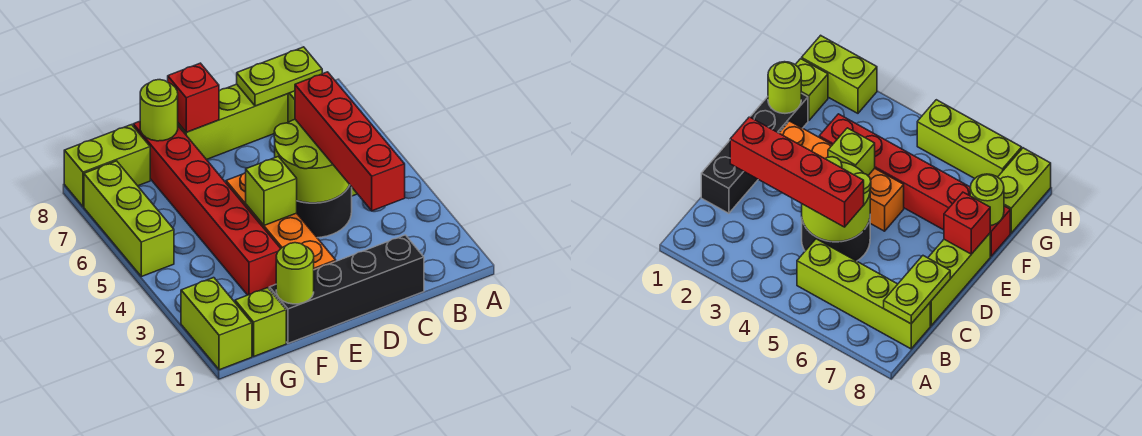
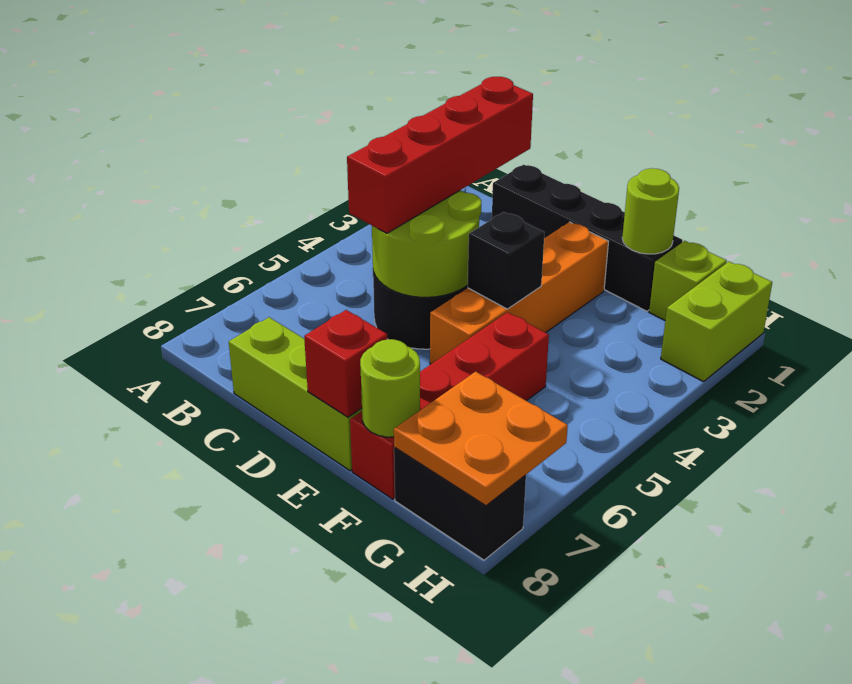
lime brick B5:B8 level 1 -> none
lime plate B8:C8 level 2 -> none
lime brick E4 level 2 -> black brick E4 level 2
red brick F3:F8 level 1 -> red brick F5:F8 level 1
none -> orange plate G7:H8 level 2
lime brick G8:H8 level 1 -> black brick G8:H8 level 1
lime brick H5:H7 level 1 -> none

